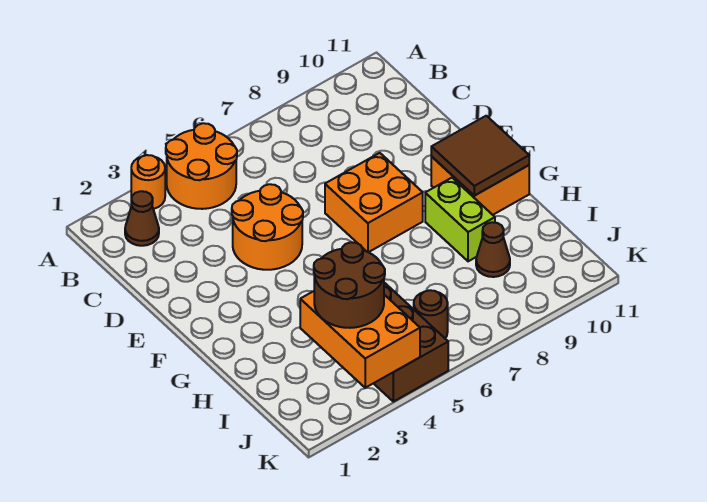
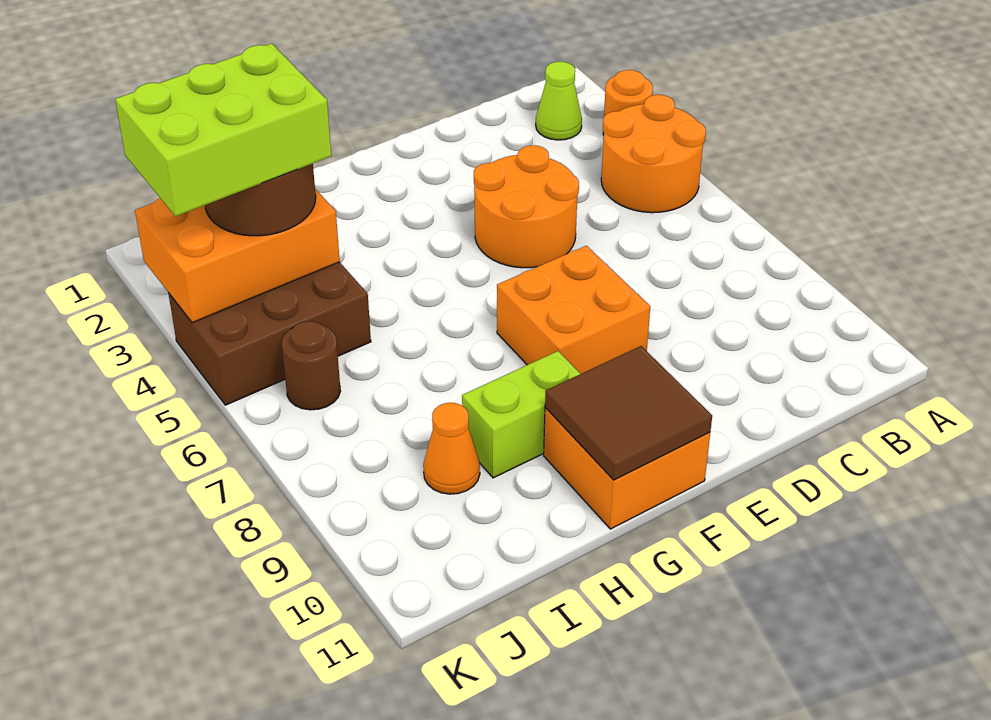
brown cone B2 level 1 -> lime cone B2 level 1
none -> lime brick I3:K4 level 4
brown cone I9 level 1 -> orange cone I9 level 1

